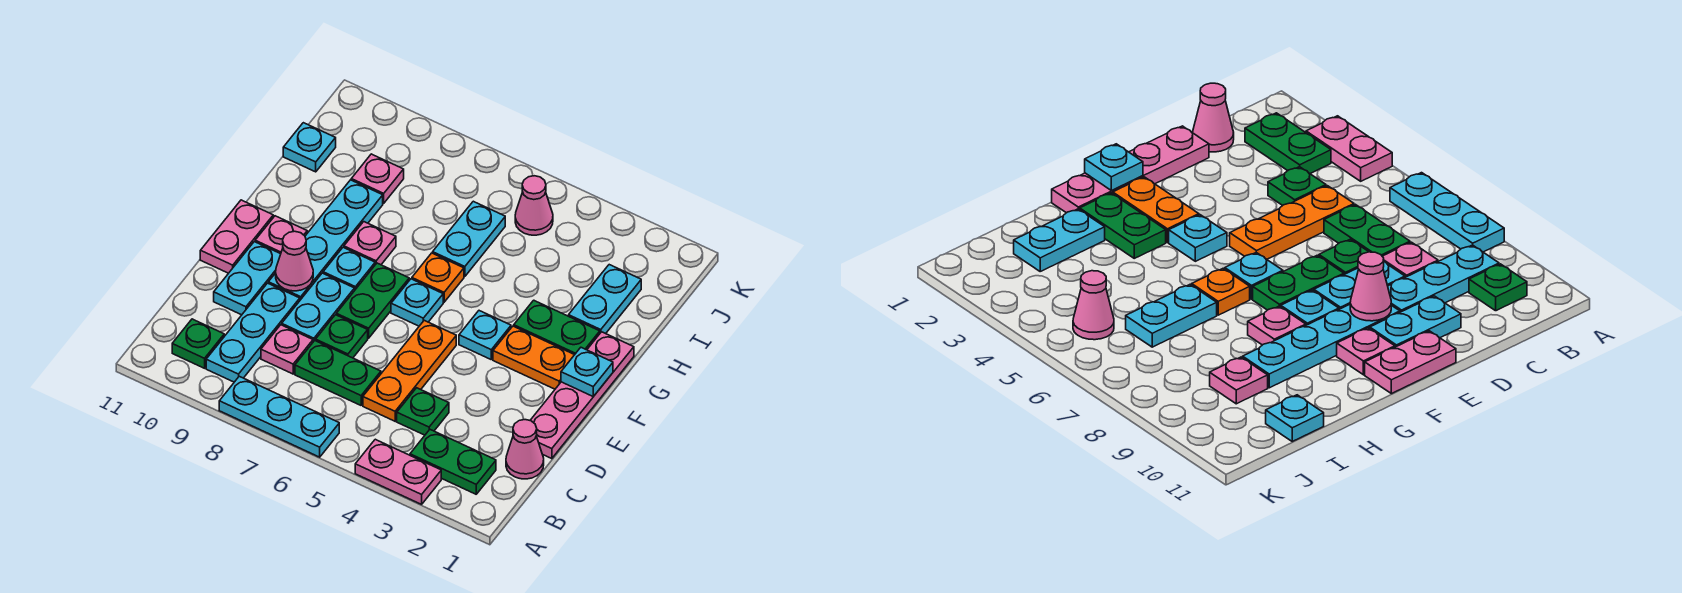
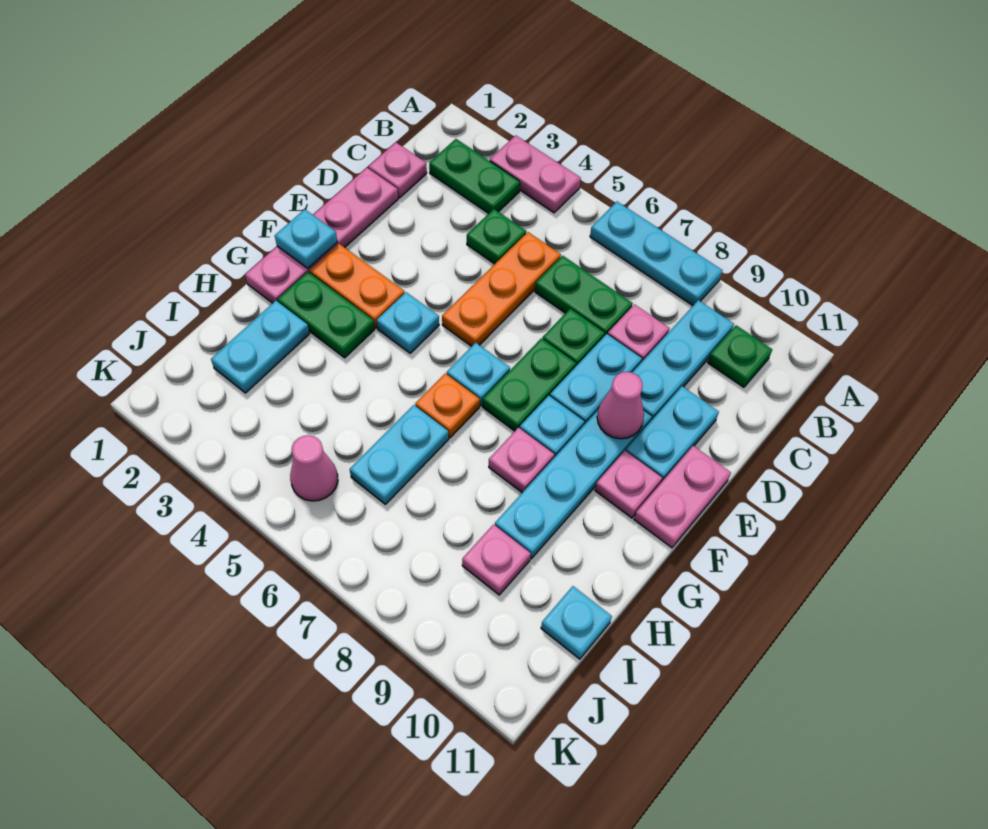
pink cone C1 level 1 -> pink plate C1 level 1

